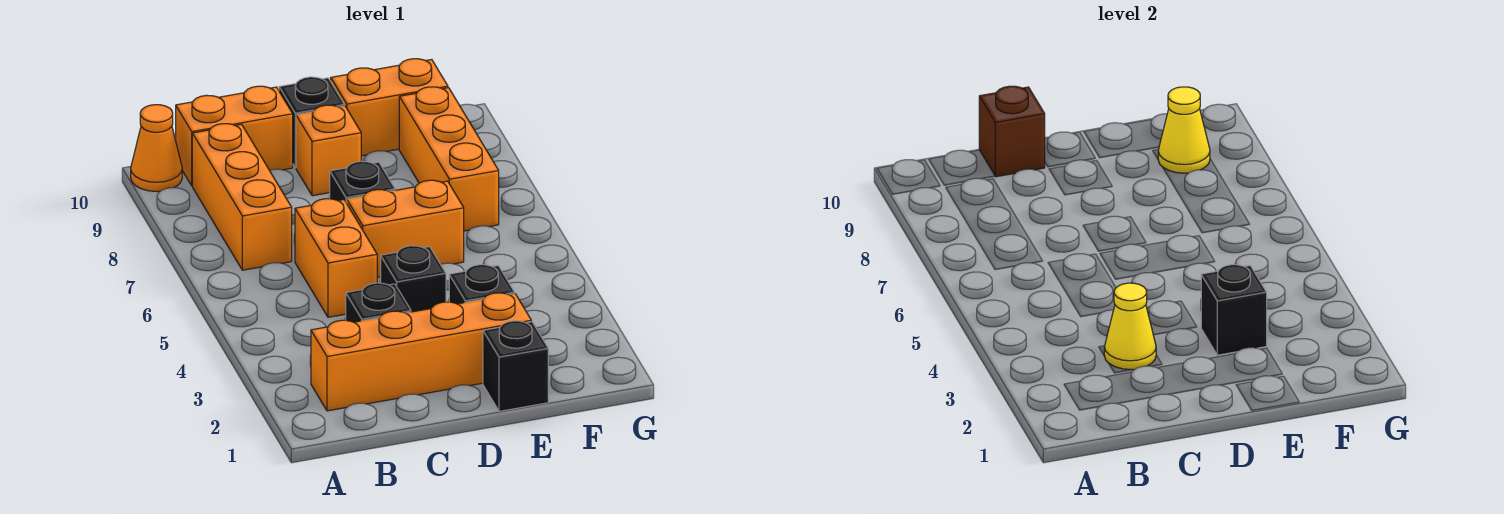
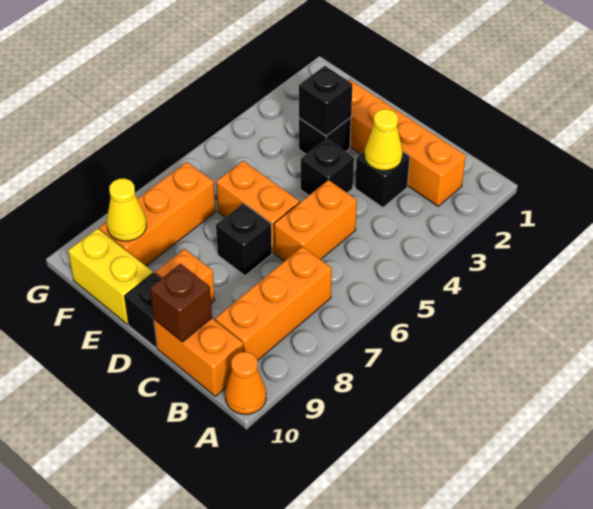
black brick E1 level 1 -> none
orange brick E10:F10 level 1 -> yellow brick E10:F10 level 1

